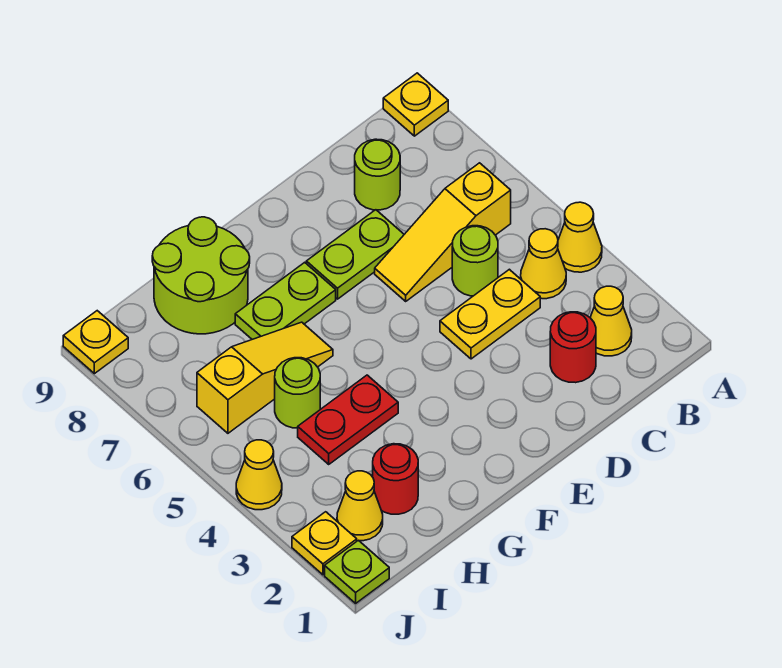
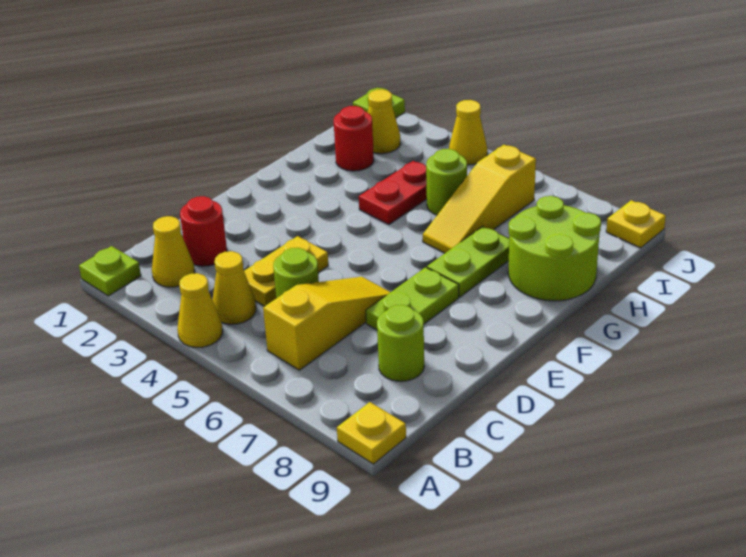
none -> lime plate A1 level 1
yellow plate J2 level 1 -> none

